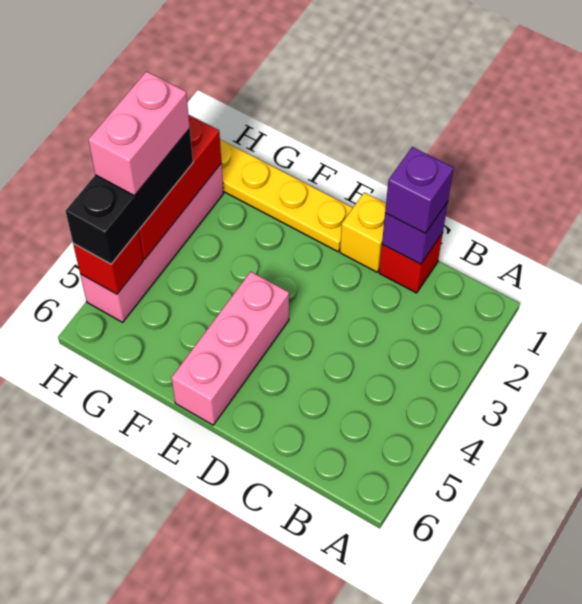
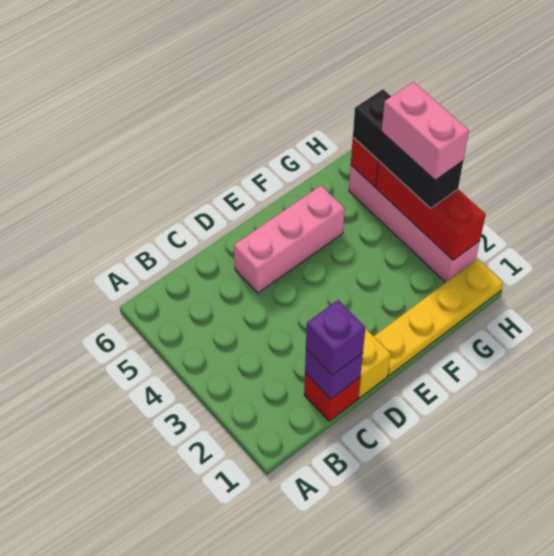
pink brick E4:E6 level 1 -> pink brick D5:F5 level 1

